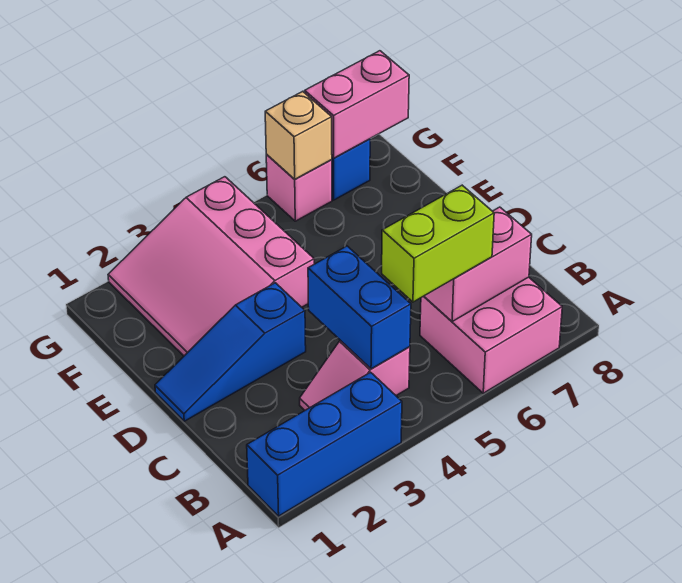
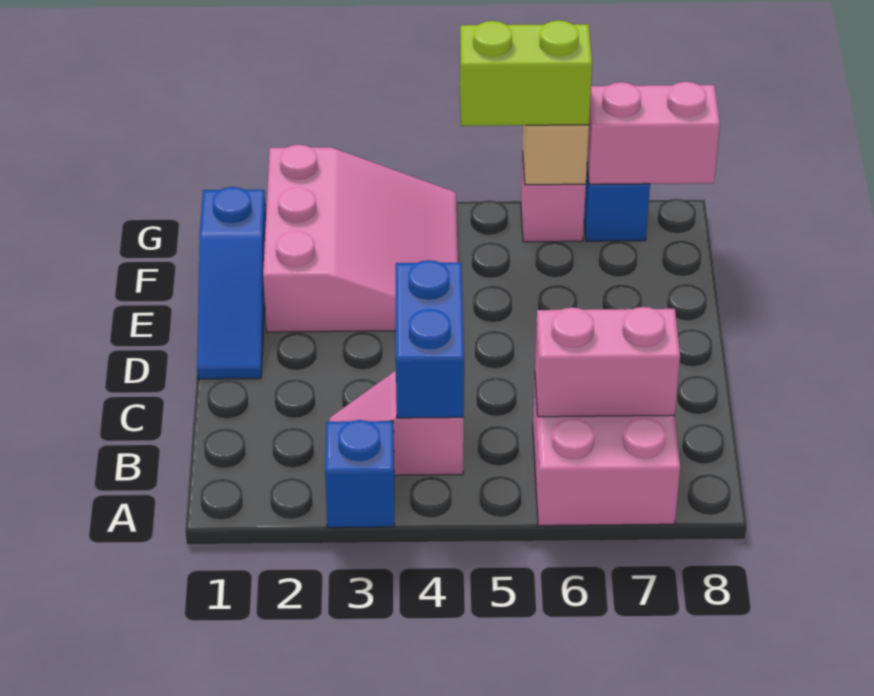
blue brick A1:A3 level 1 -> blue brick A3 level 1
lime brick B5:B6 level 3 -> lime brick G5:G6 level 3
blue slope D1:D3 level 1 top 3 -> blue slope D1:F1 level 1 top F
pink slope E2:G4 level 1 top 4 -> pink slope E2:G4 level 1 top 2

